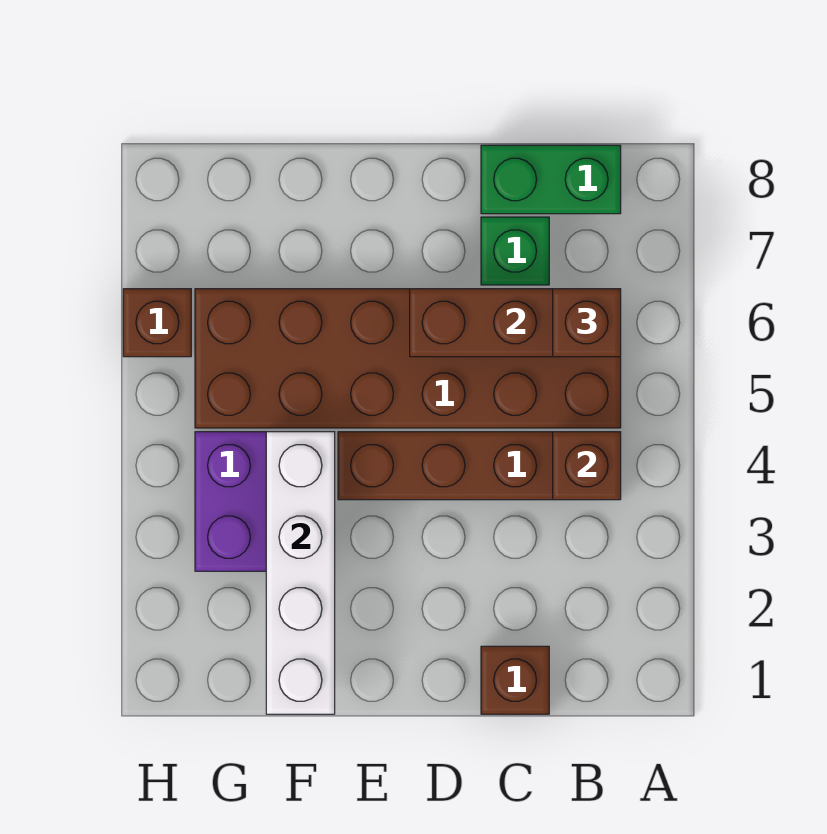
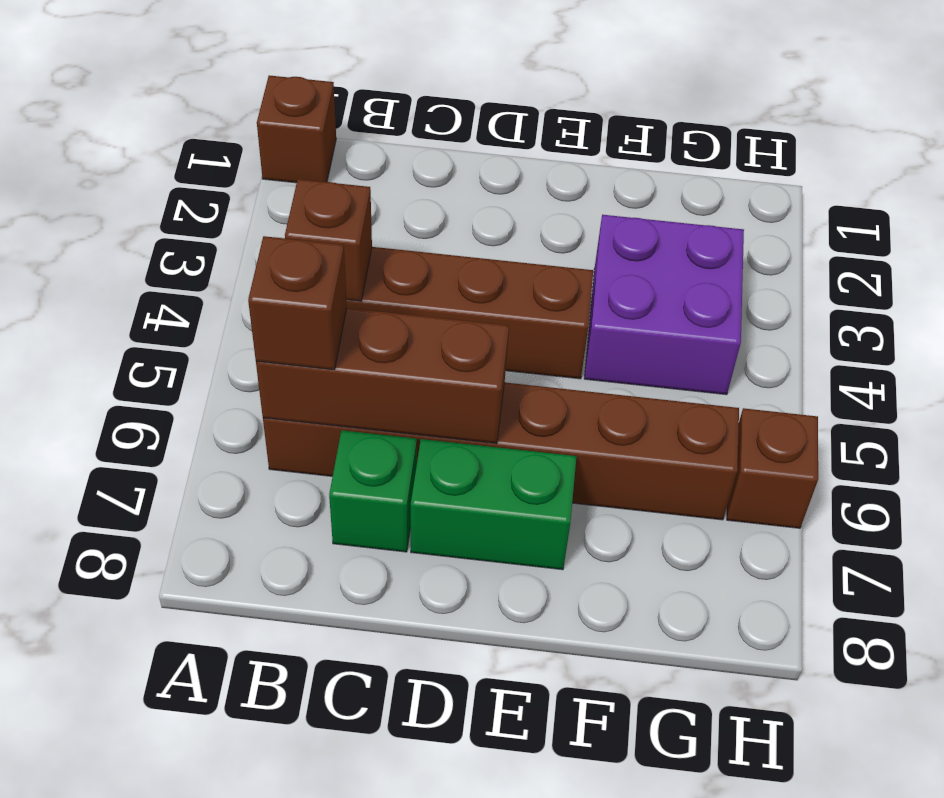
brown brick B5:G6 level 1 -> brown brick B6:G6 level 1
green brick B8:C8 level 1 -> green brick D7:E7 level 1
brown brick C1 level 1 -> brown brick A1 level 1
white brick F1:F4 level 2 -> none

